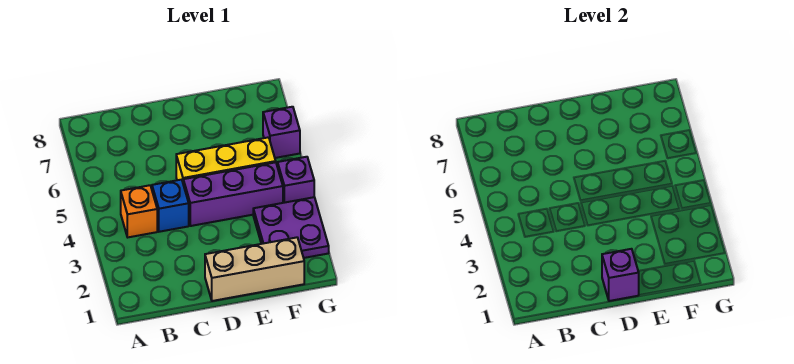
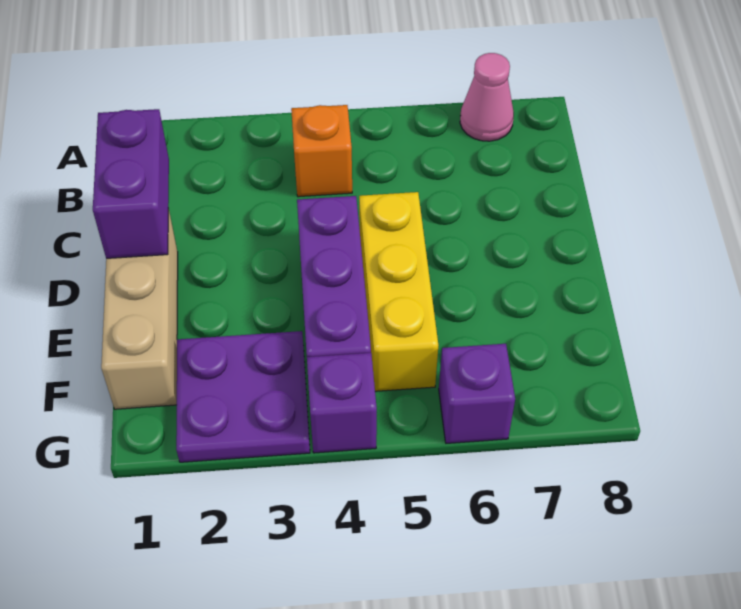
none -> pink cone A7 level 1
blue brick C4 level 1 -> none
purple brick D1 level 2 -> purple brick C1:D1 level 2

